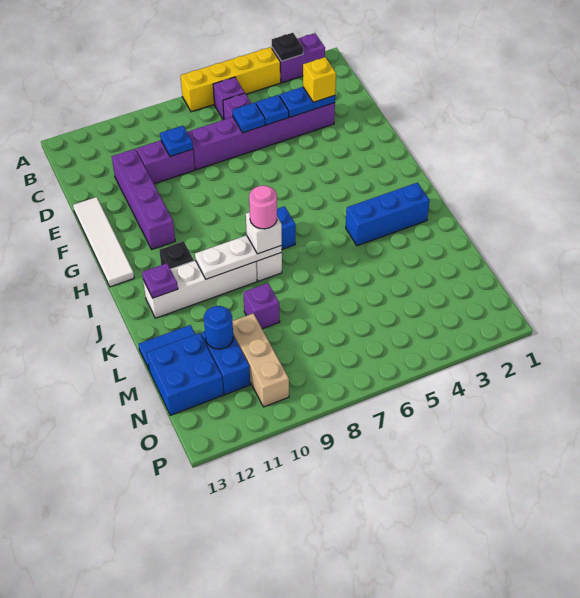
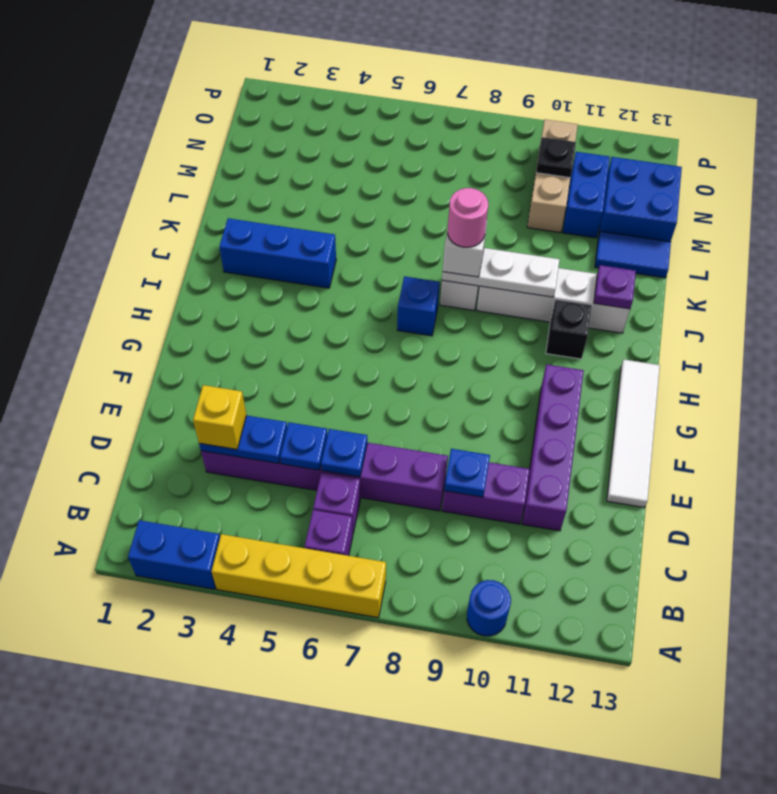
purple brick A2:A3 level 1 -> blue brick A2:A3 level 1
black plate A3 level 2 -> black plate N10 level 2
purple brick L9 level 1 -> none
blue round brick M11 level 2 -> blue round brick A10 level 1

